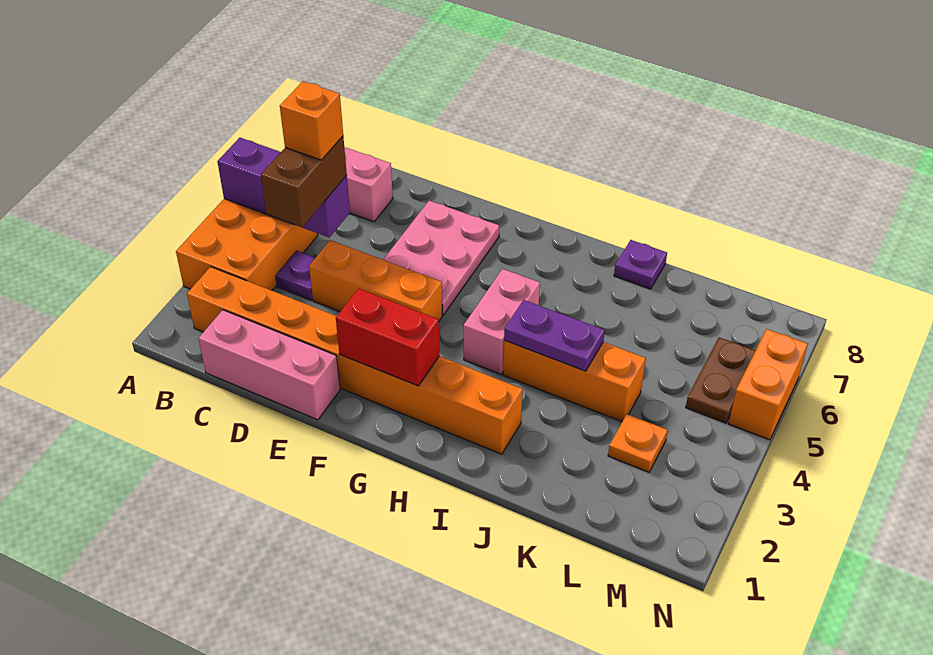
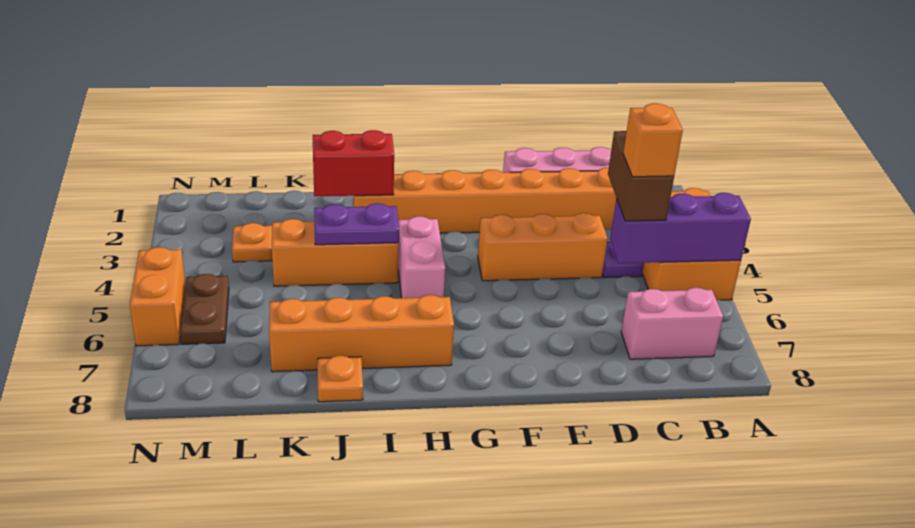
pink plate E5:F7 level 1 -> none
red brick F2:G2 level 2 -> red brick I2:J2 level 2
none -> orange brick H7:K7 level 1
purple plate J8 level 1 -> orange plate J8 level 1

